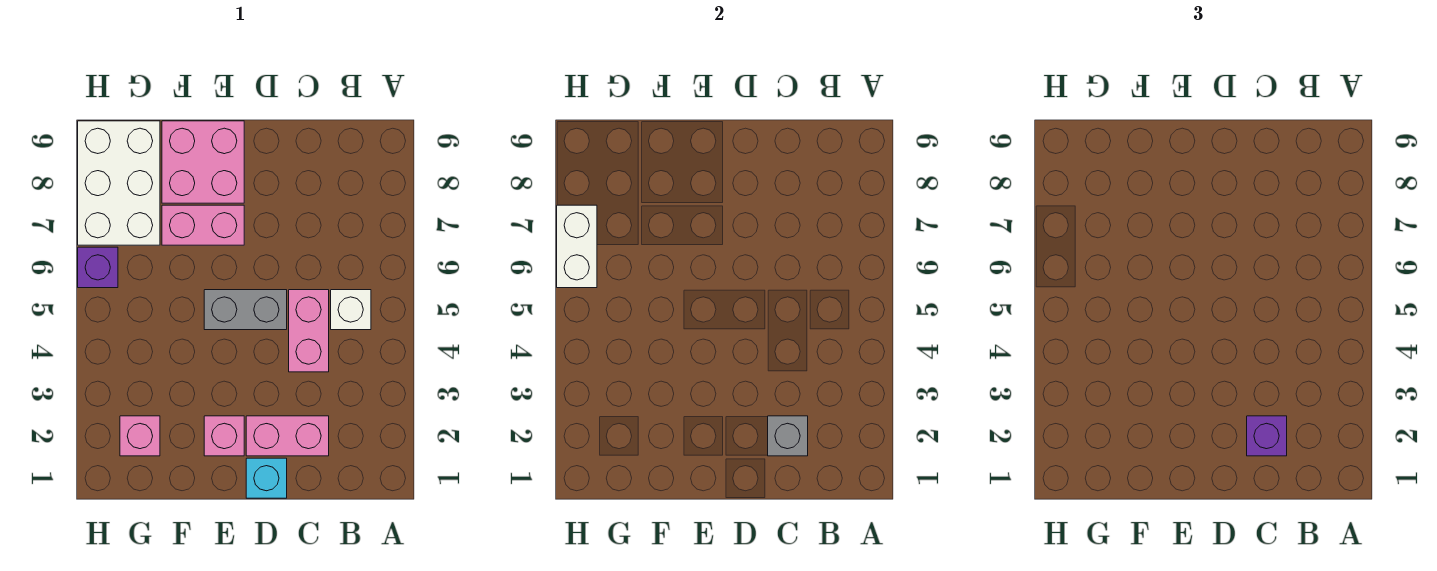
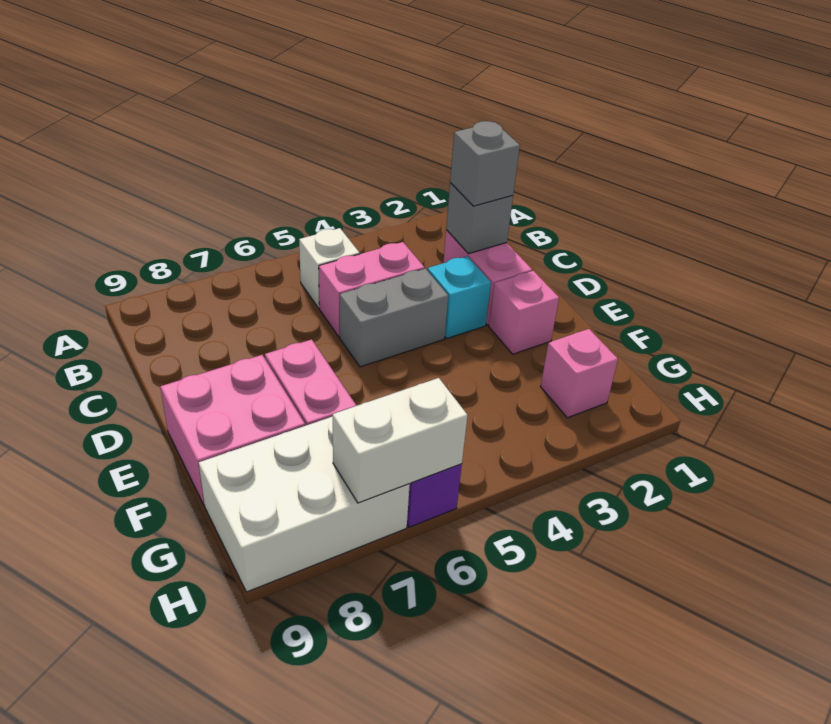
purple brick C2 level 3 -> grey brick C2 level 3
cyan brick D1 level 1 -> cyan brick D3 level 1
grey brick D5:E5 level 1 -> grey brick D4:D5 level 1

